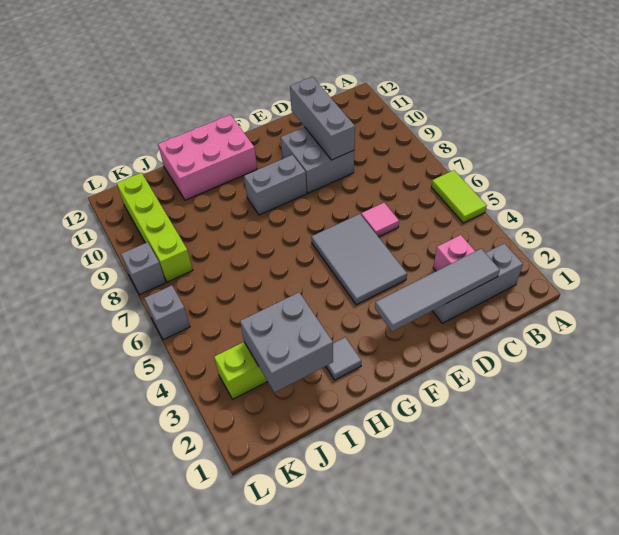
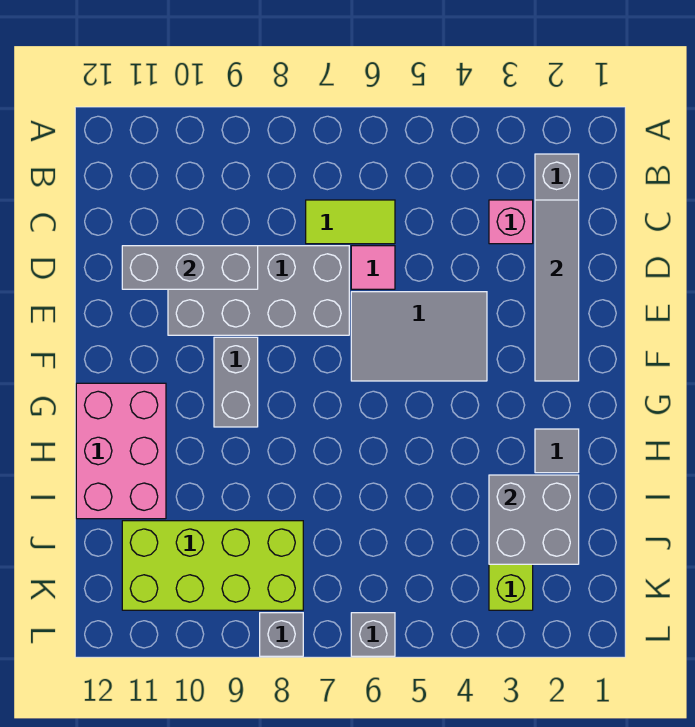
lime tile A5:A6 level 1 -> lime tile C6:C7 level 1
grey brick D9:E10 level 1 -> grey brick D7:E10 level 1
lime brick K8:K11 level 1 -> lime brick J8:K11 level 1

